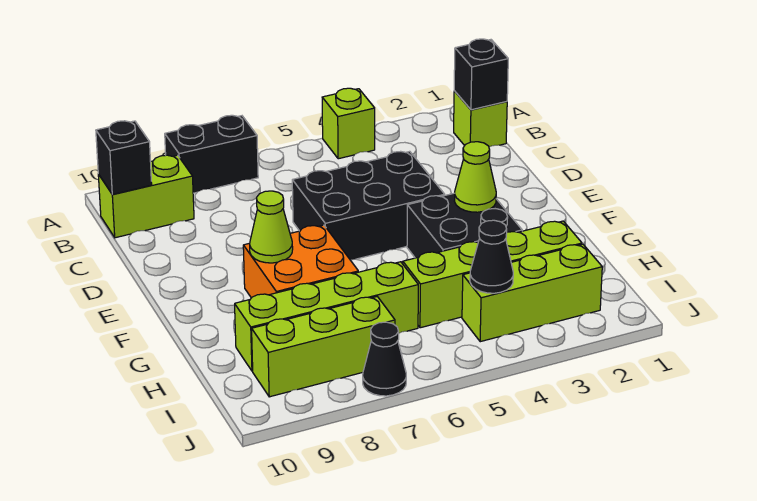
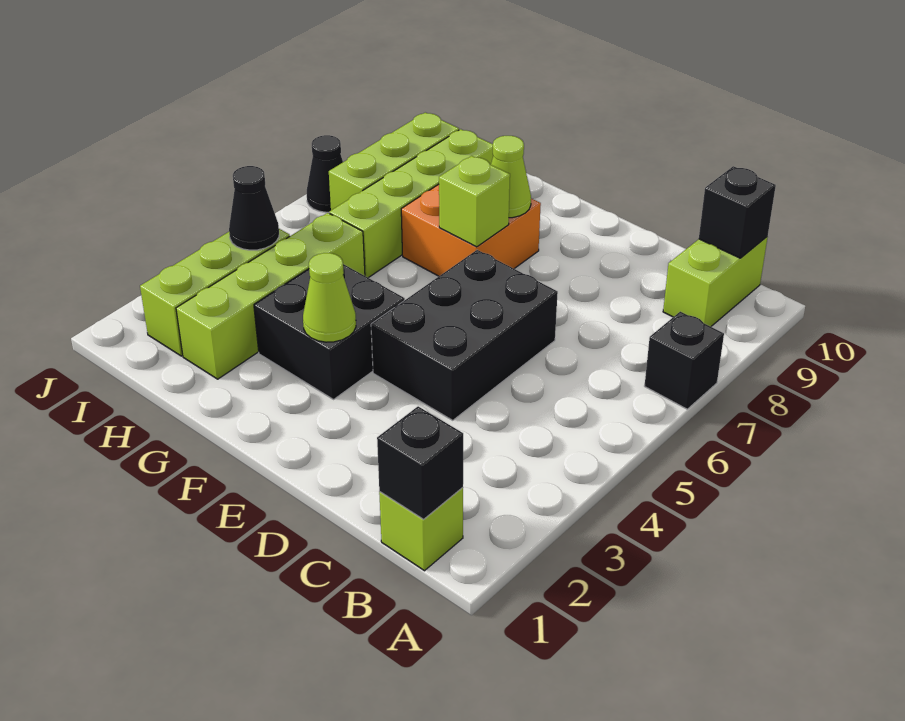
lime brick A4 level 1 -> lime brick F7 level 2
black brick A7:A8 level 1 -> black brick A7 level 1

